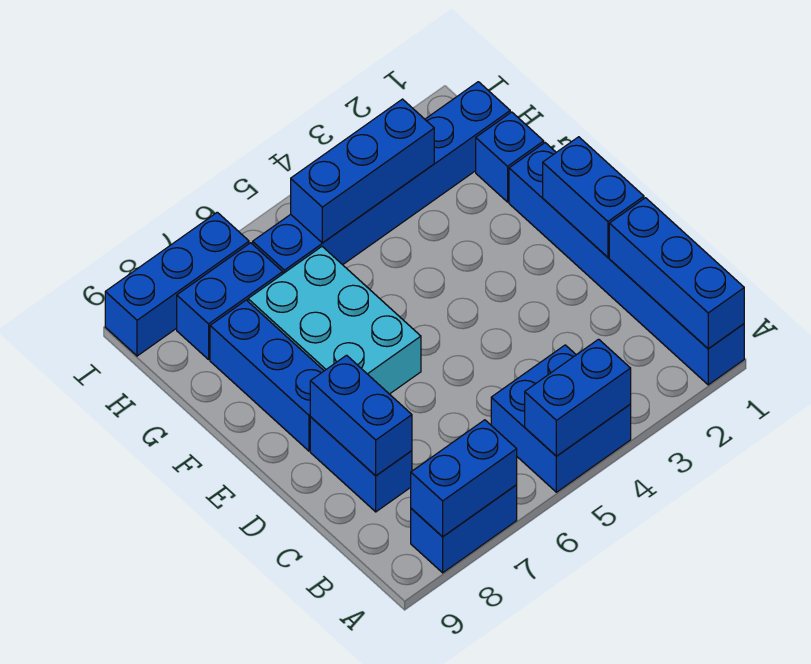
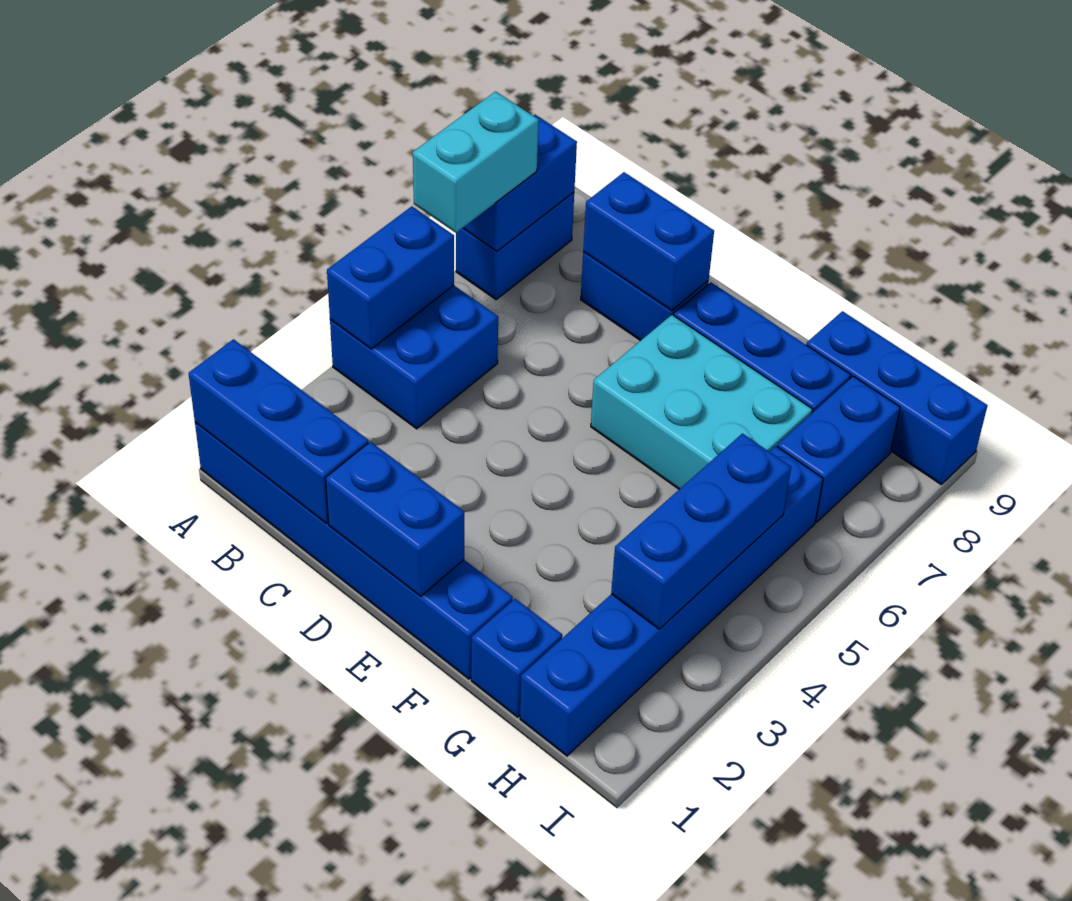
none -> cyan brick A6:A7 level 3
blue brick I7:I9 level 1 -> blue brick G9:I9 level 1

